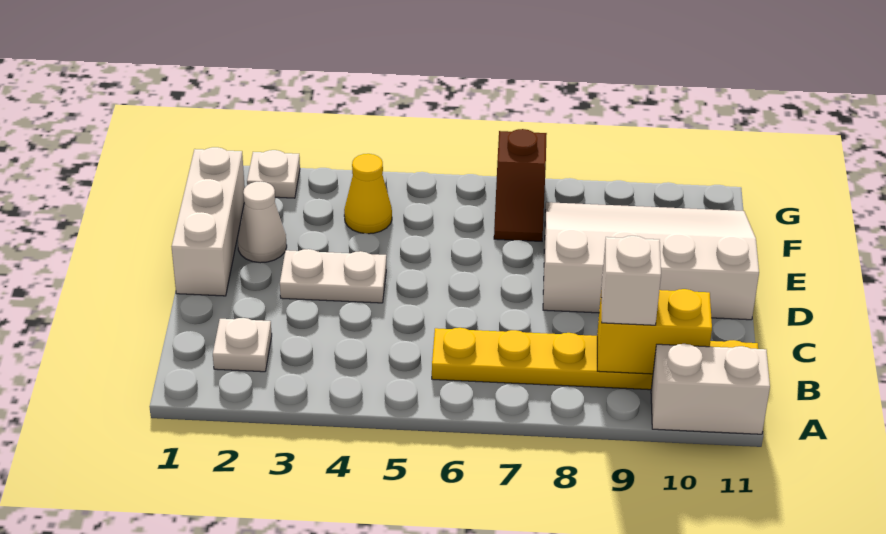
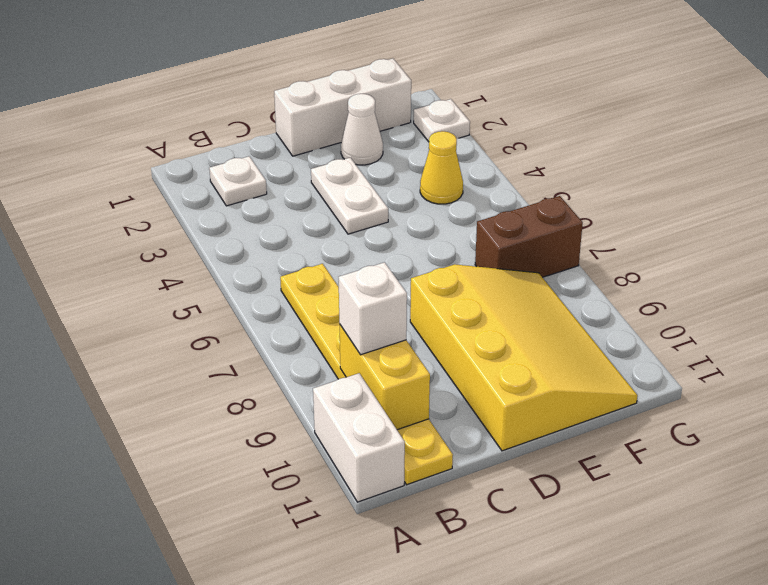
white slope D8:F11 level 1 top D -> yellow slope D8:F11 level 1 top D
brown slope F7:G7 level 1 top G -> brown brick F7:G7 level 1

